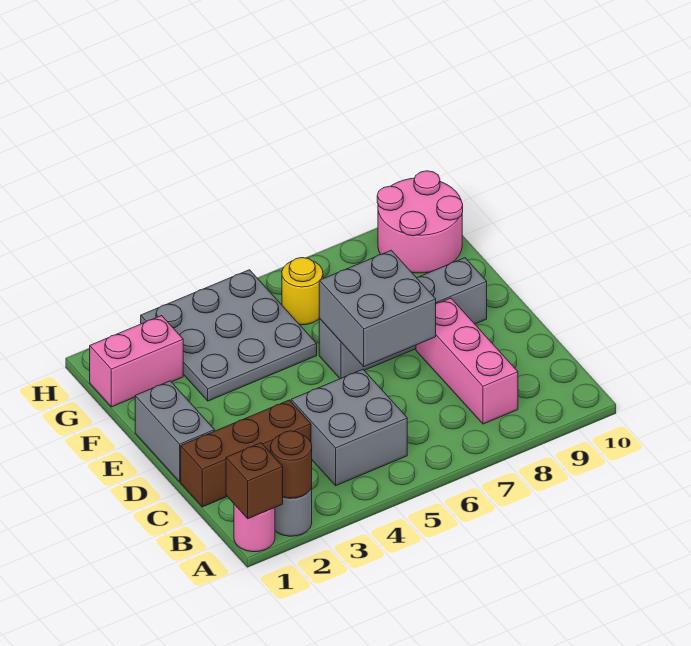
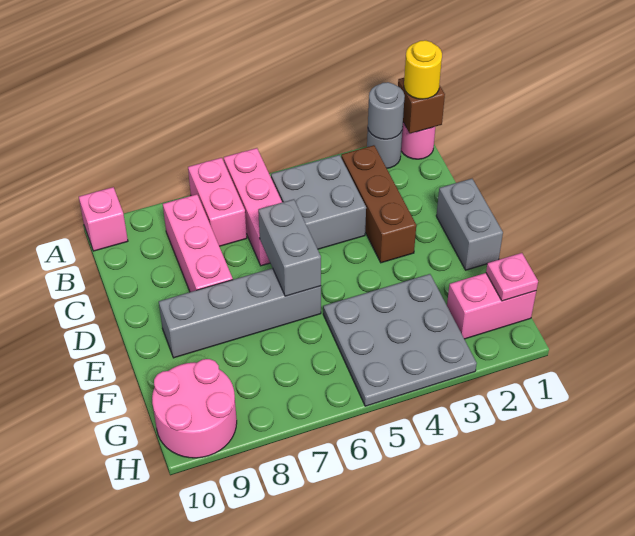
brown round brick A2 level 2 -> grey round brick A2 level 2
none -> pink brick A6:C6 level 1
none -> pink brick A7:B7 level 1
none -> pink brick A10 level 1
brown brick C1:C3 level 1 -> brown brick B3:D3 level 1
grey brick D6:E7 level 2 -> grey brick D6:E6 level 2
none -> pink plate G1 level 2
yellow round brick G6 level 1 -> yellow round brick A1 level 3

